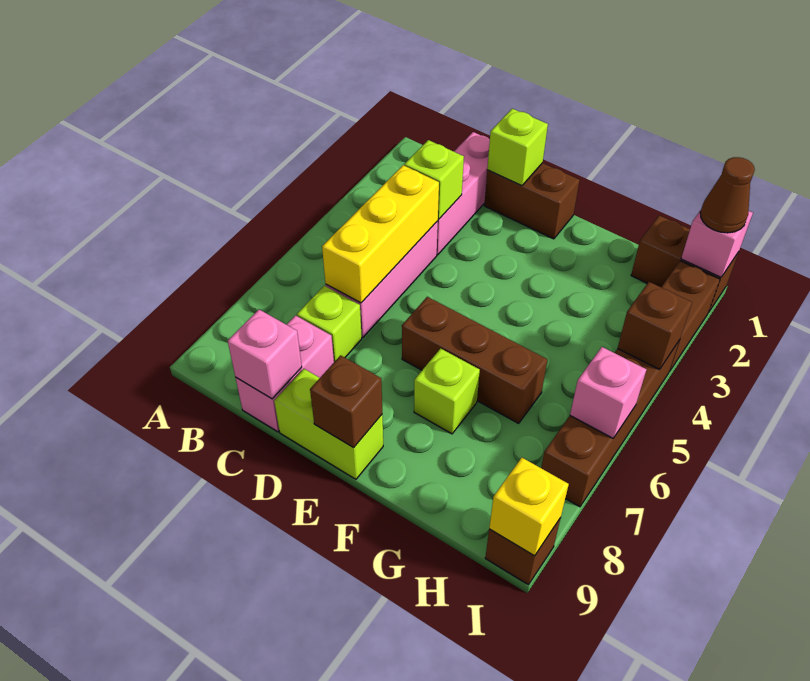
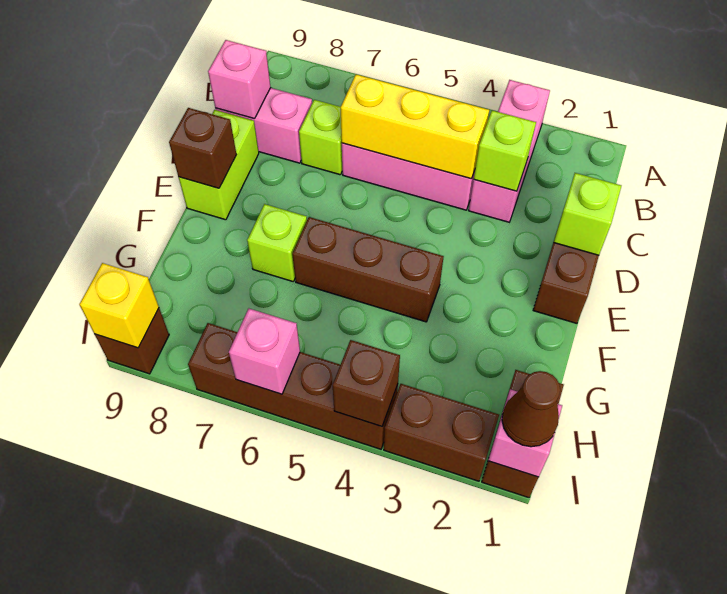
pink brick C1:C3 level 1 -> pink brick A3:C3 level 1
brown brick E6:G6 level 1 -> brown brick F4:F6 level 1

